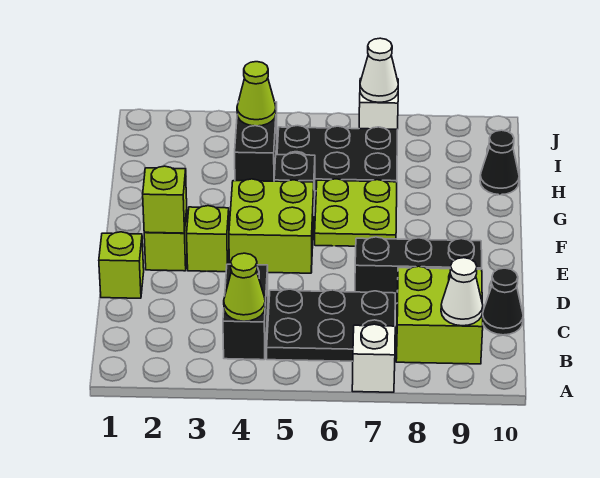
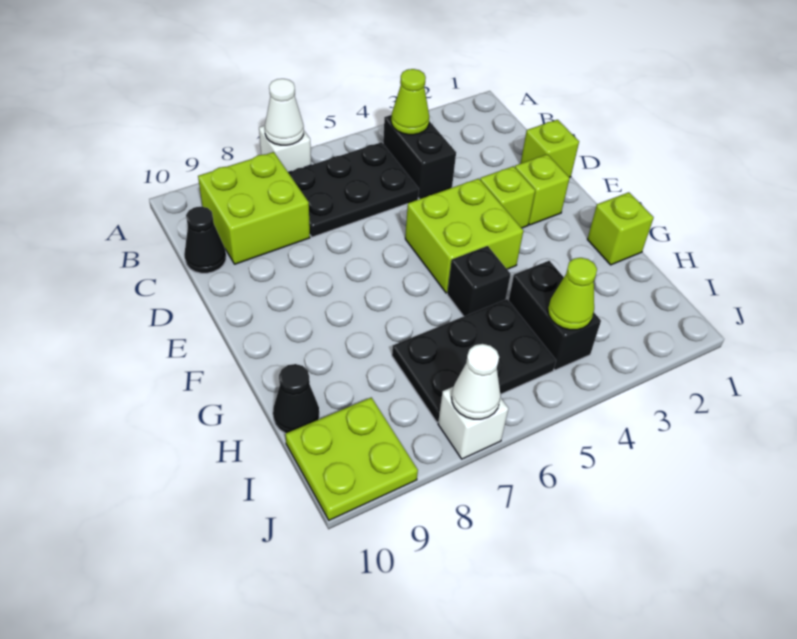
white cone B9 level 2 -> white cone A7 level 2
black brick D7:D9 level 1 -> none
lime brick E2 level 2 -> lime brick G1 level 1
lime plate F6:G7 level 1 -> lime plate I9:J10 level 1

